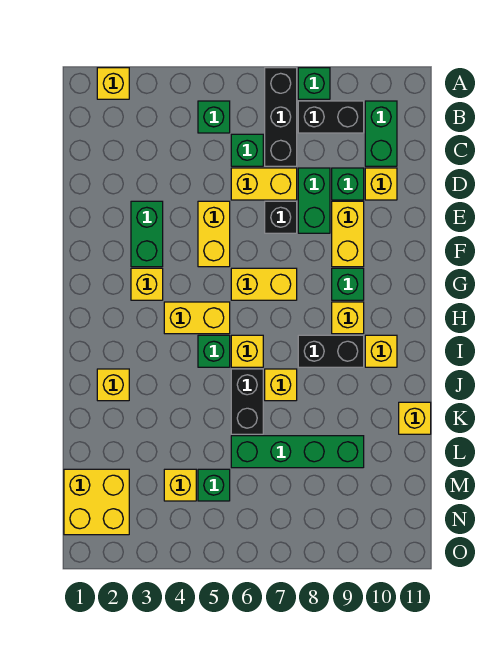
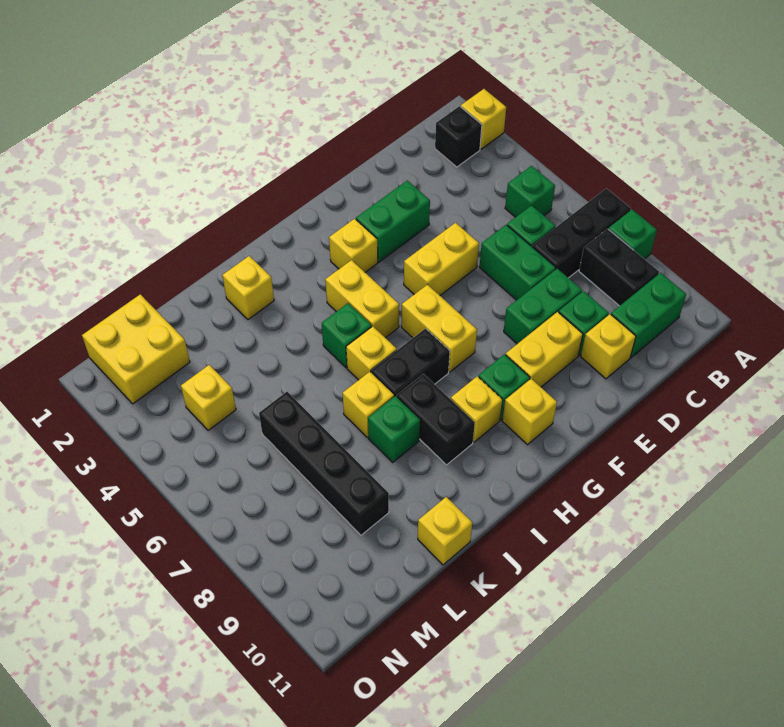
yellow brick D6:D7 level 1 -> green brick D6:D7 level 1
black brick E7 level 1 -> black brick B2 level 1
yellow brick I10 level 1 -> yellow brick G10 level 1
black brick J6:K6 level 1 -> black brick H7:I7 level 1
green brick L6:L9 level 1 -> black brick L6:L9 level 1
green brick M5 level 1 -> green brick J8 level 1

